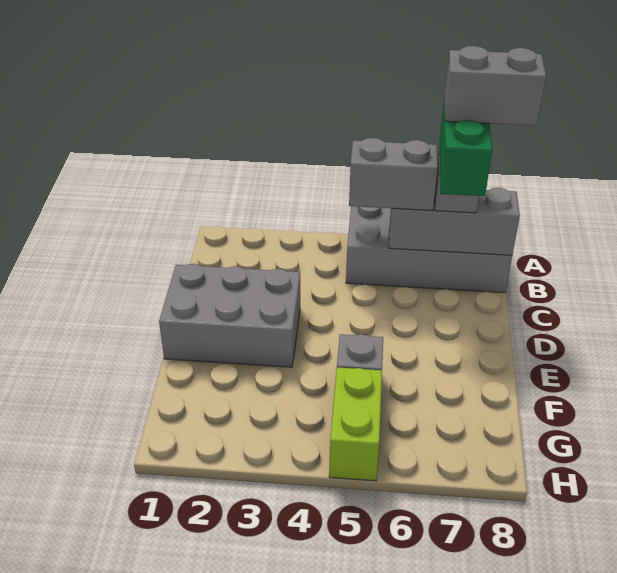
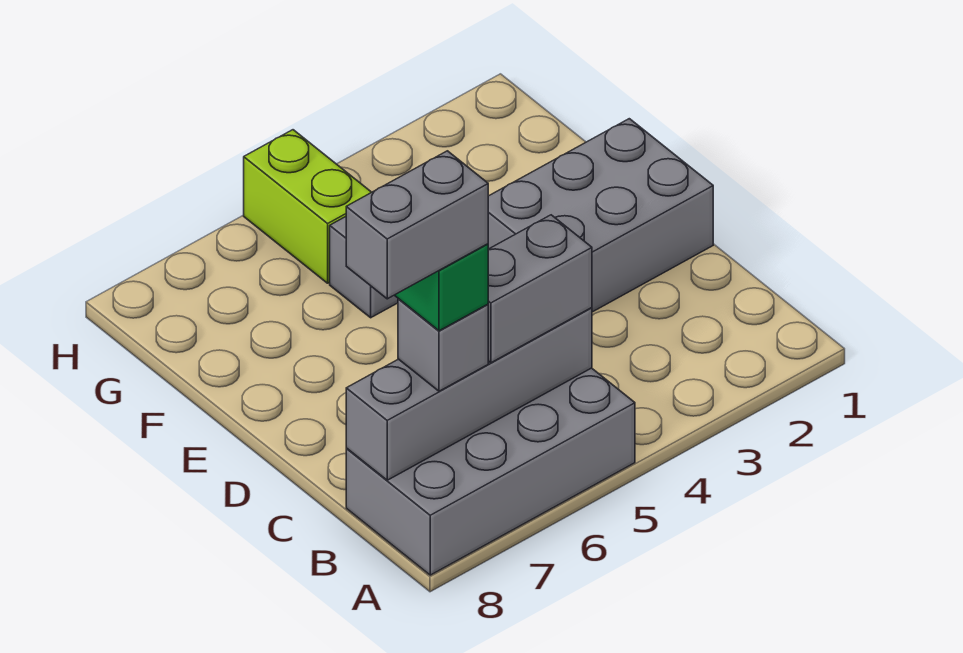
grey brick B6:B8 level 2 -> grey brick B5:B8 level 2

